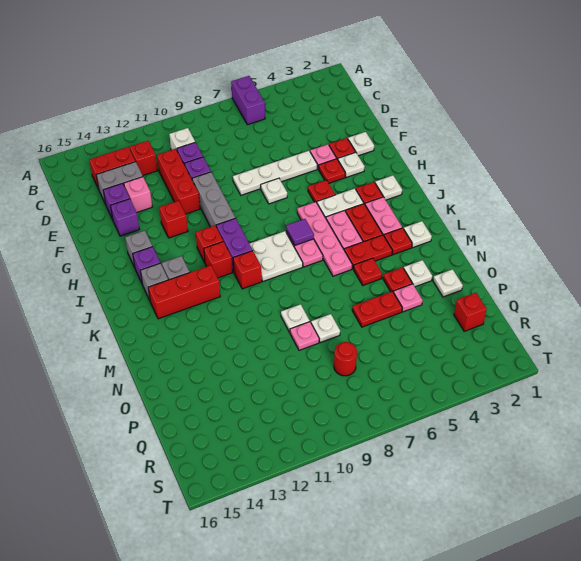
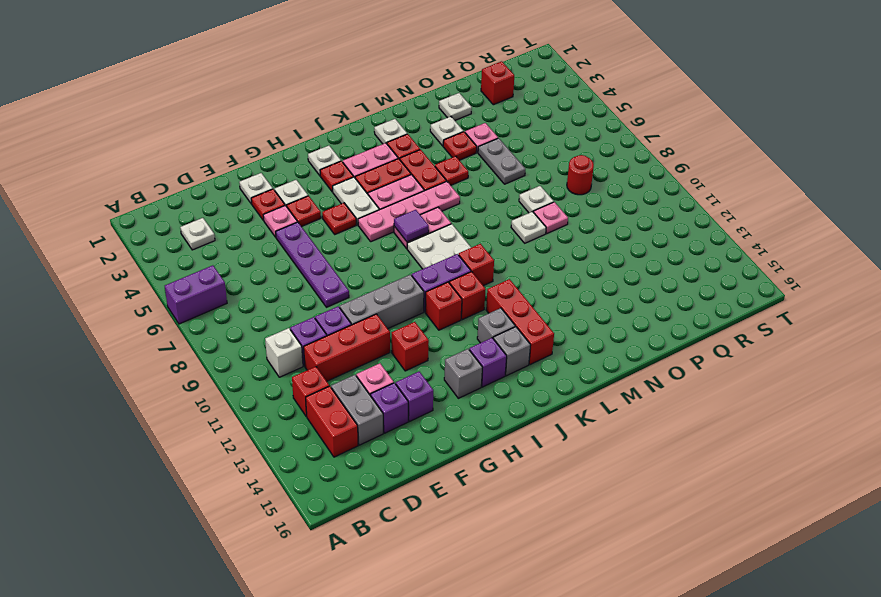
white plate F5:F8 level 1 -> purple plate F5:F8 level 1
white plate G7 level 1 -> white plate C3 level 1
red plate O5:O6 level 1 -> grey plate O5:O6 level 1

